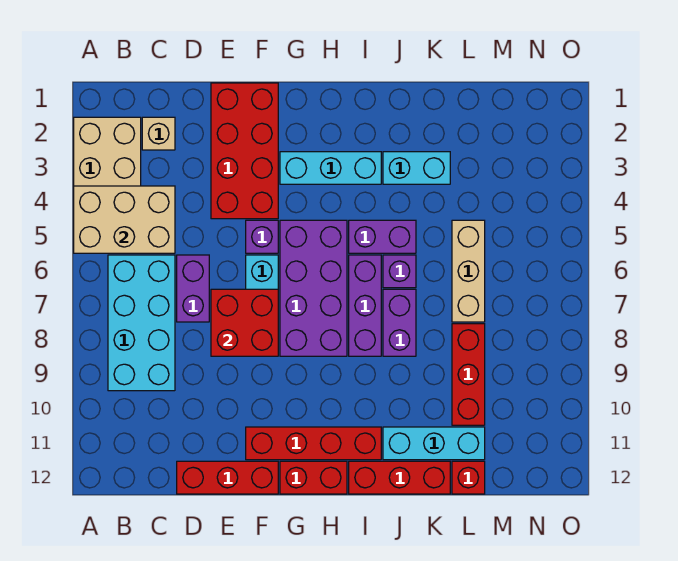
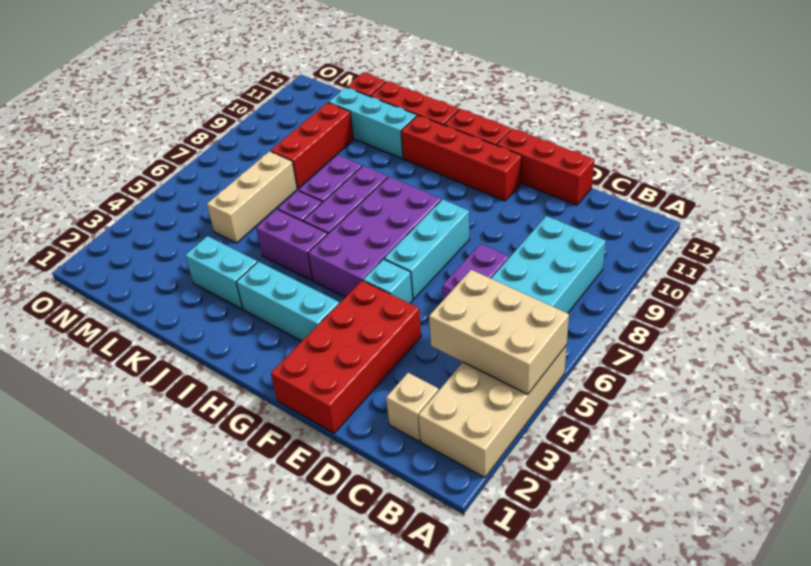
red brick E7:F8 level 2 -> none
purple brick F5 level 1 -> cyan brick F5 level 1

